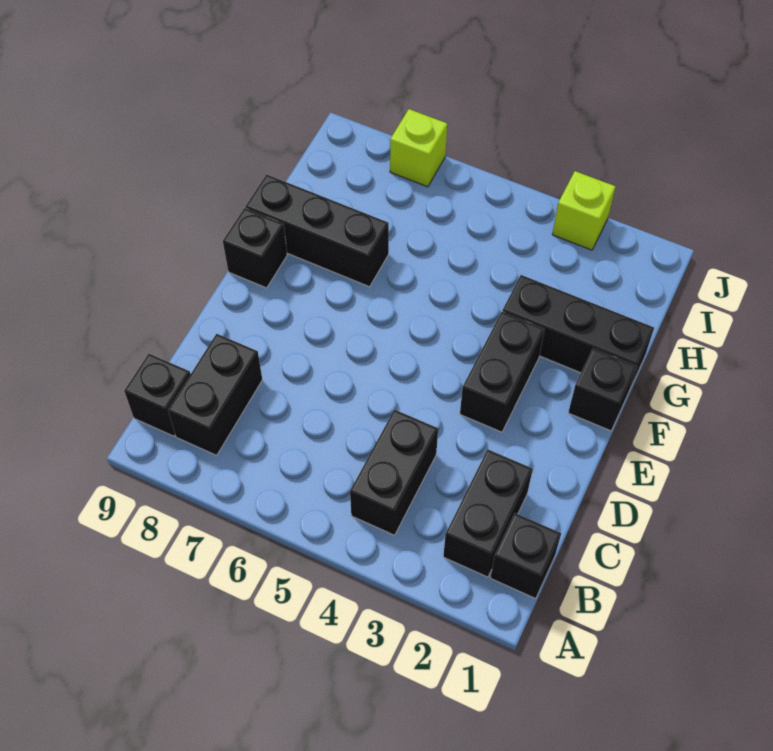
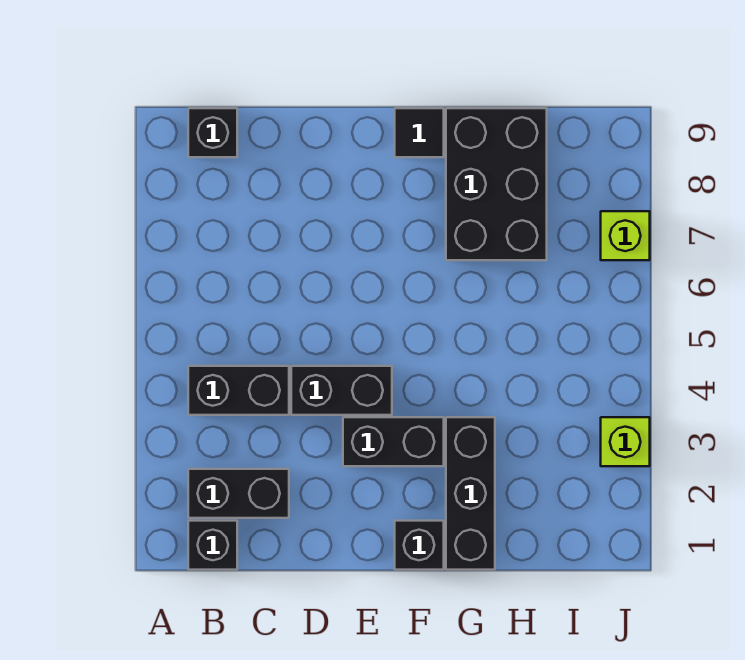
black brick B8:C8 level 1 -> black brick D4:E4 level 1
black brick F9 level 1 -> black tile F9 level 1
black brick G7:G9 level 1 -> black brick G7:H9 level 1

